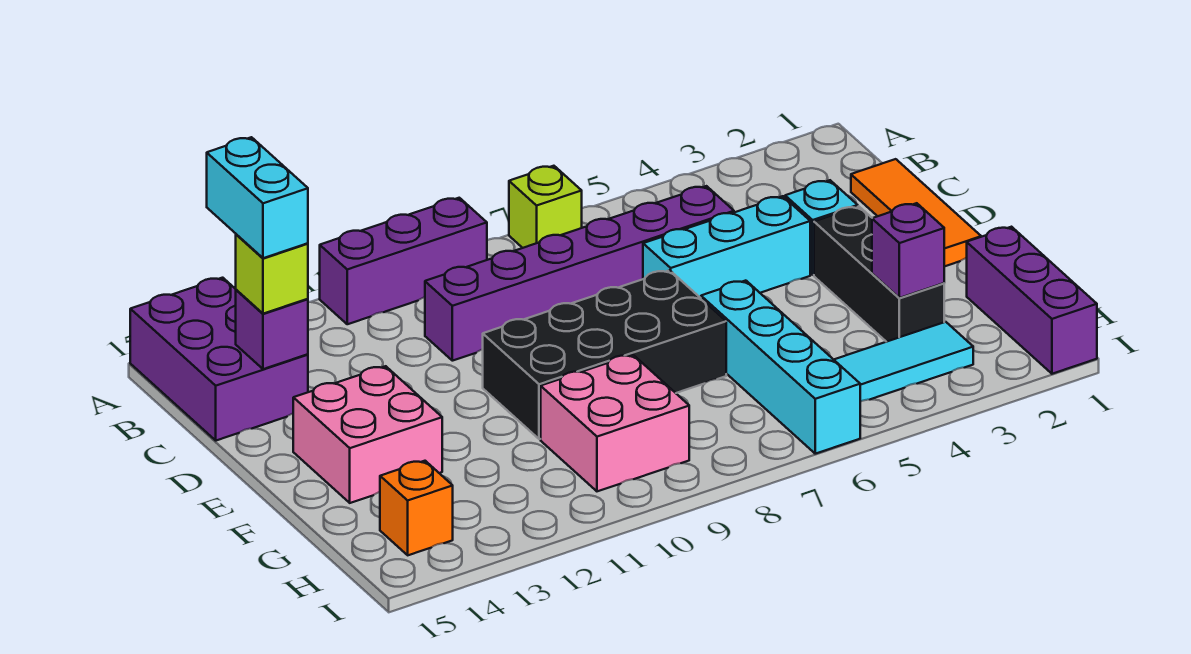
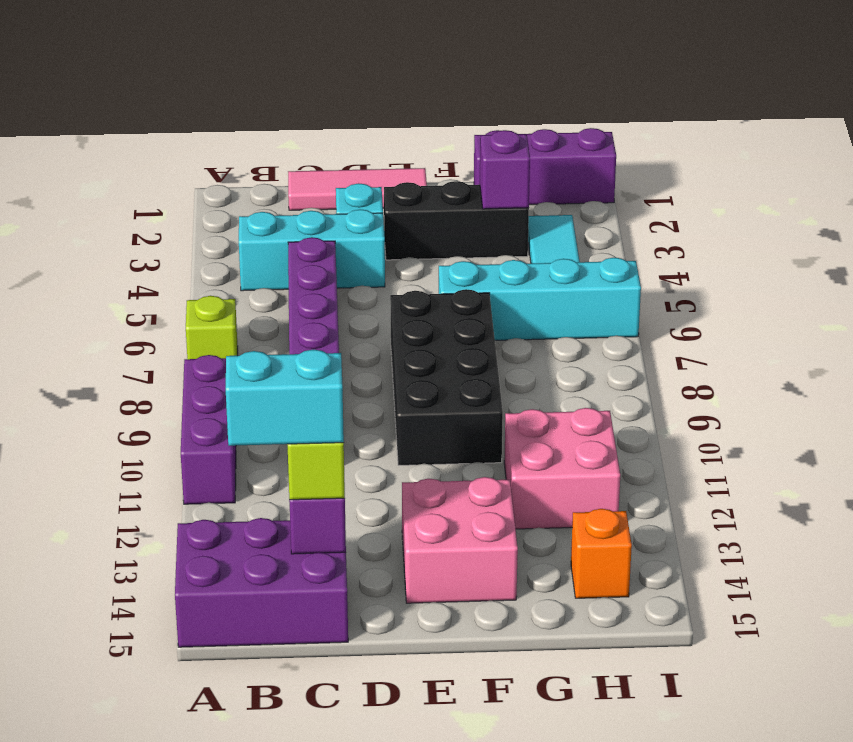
orange tile C1:E1 level 1 -> pink tile C1:E1 level 1
cyan brick D4:D6 level 1 -> cyan brick B4:D4 level 1
pink brick G9:H10 level 1 -> pink brick G11:H12 level 1

